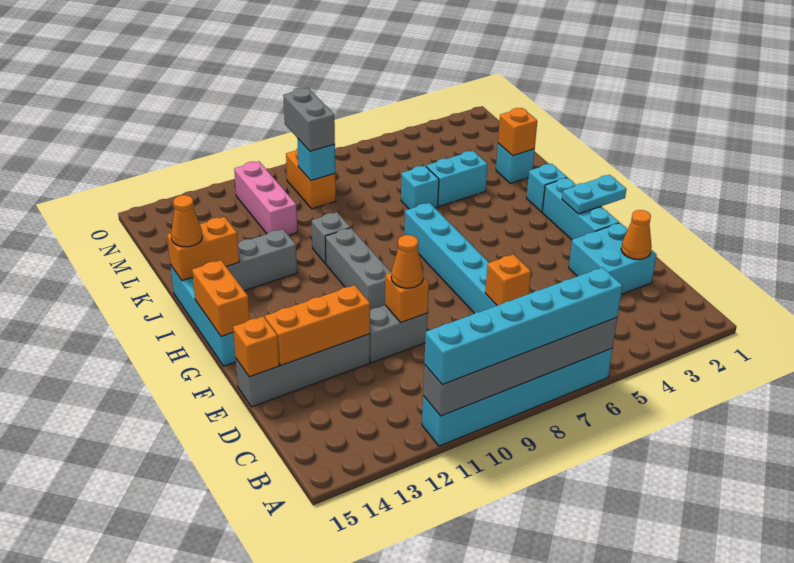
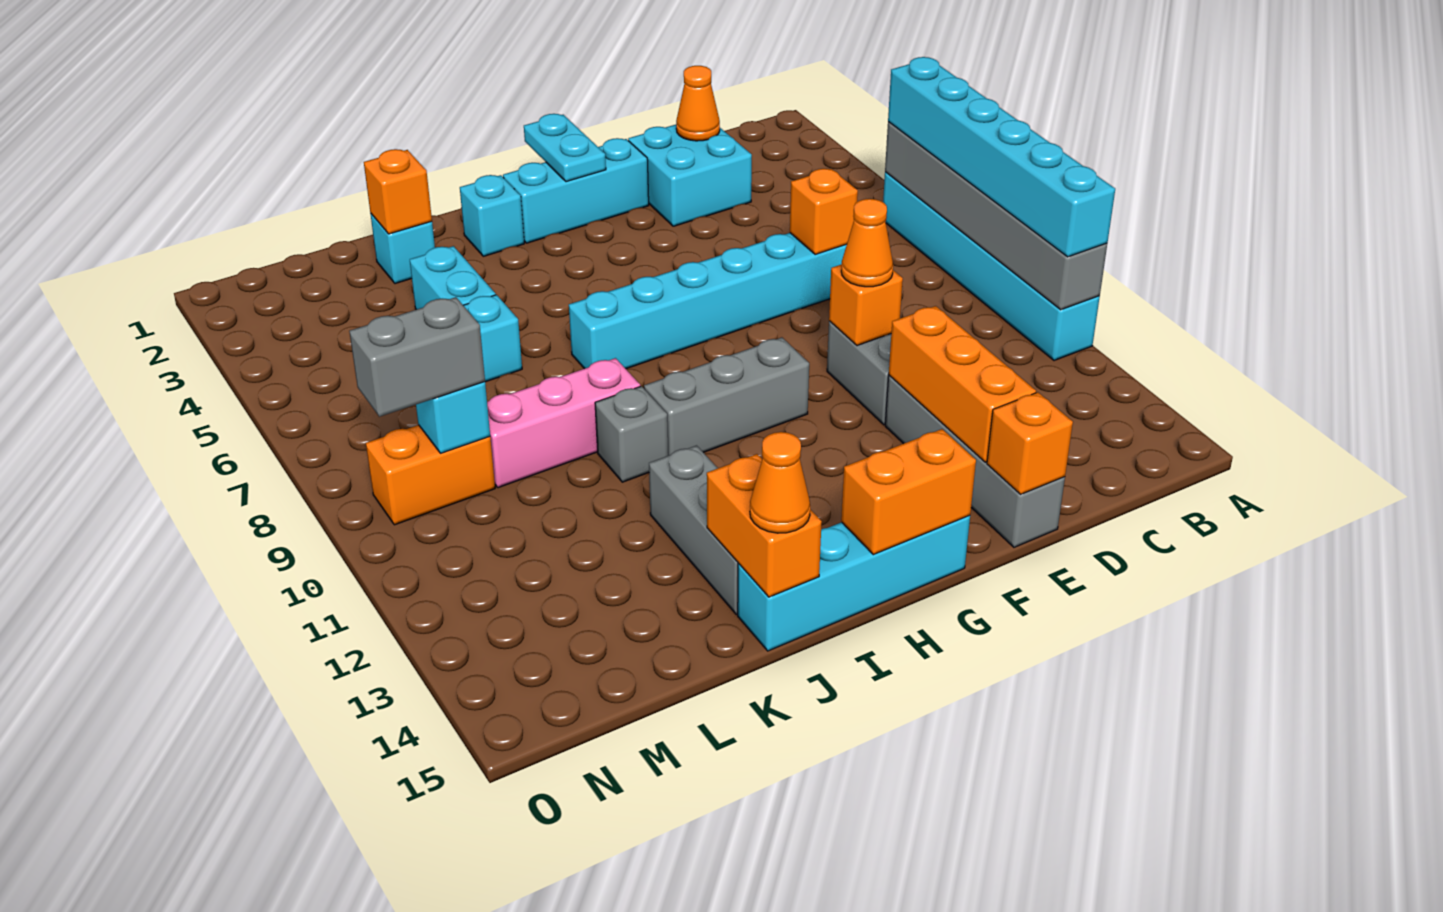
pink brick L11:N11 level 1 -> pink brick J9:L9 level 1

